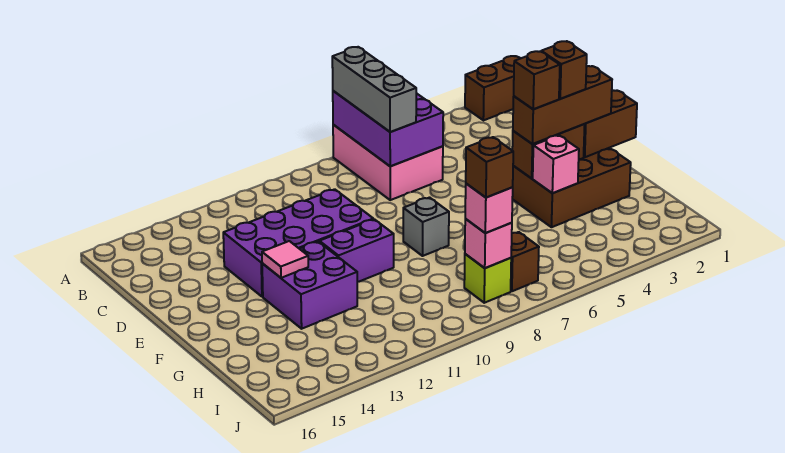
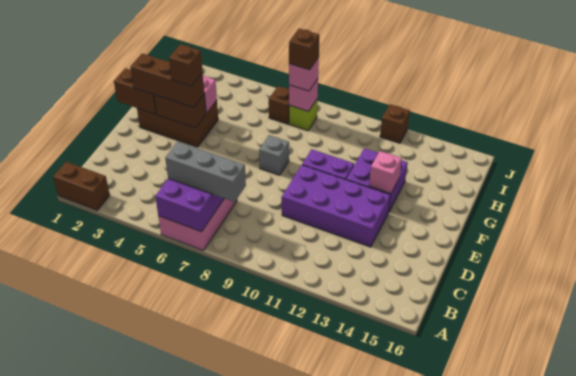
grey brick A7:C7 level 3 -> grey brick B6:B8 level 3
brown brick F3 level 4 -> brown brick J12 level 1
pink tile F13 level 2 -> pink brick F13 level 2

